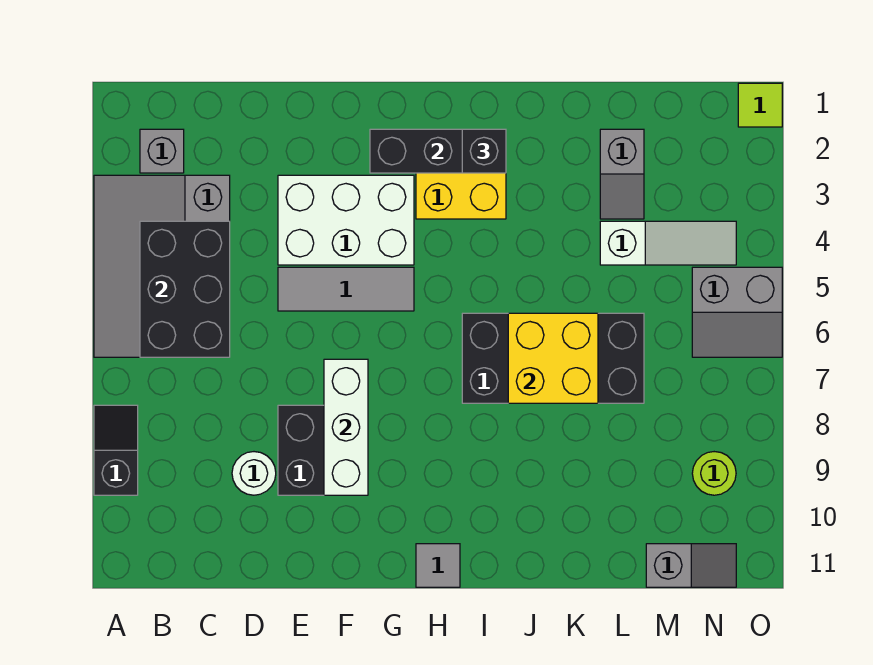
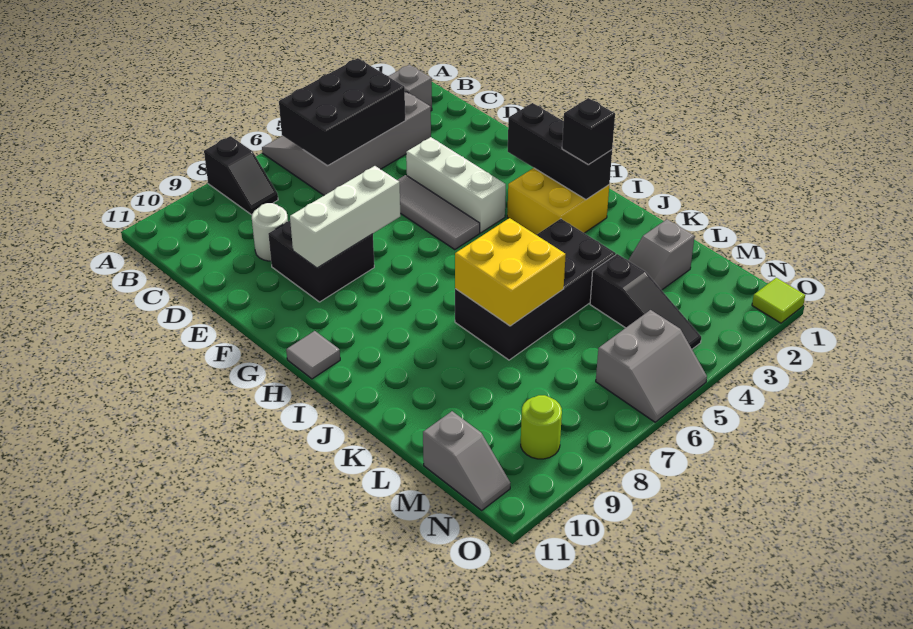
black slope A8:A9 level 1 top 9 -> black slope A8:B8 level 1 top A
white brick E3:G4 level 1 -> white brick E4:G4 level 1
black brick I6:L7 level 1 -> black brick J4:K7 level 1
white slope L4:N4 level 1 top L -> black slope L4:N4 level 1 top L
grey slope N5:O6 level 1 top 5 -> grey slope N5:O6 level 1 top N

